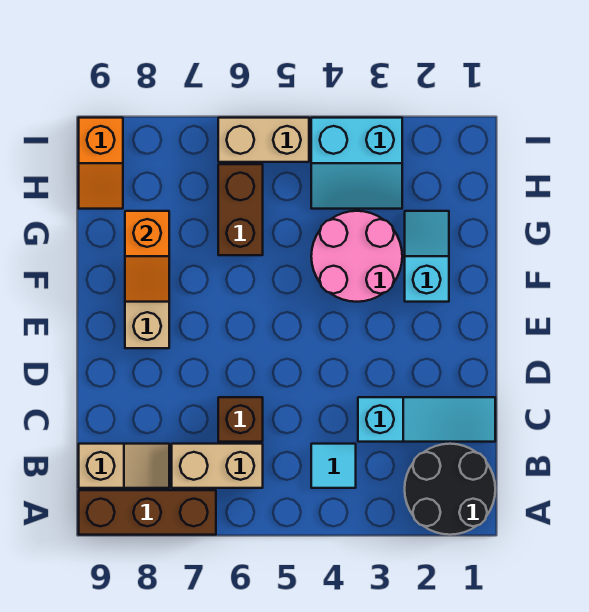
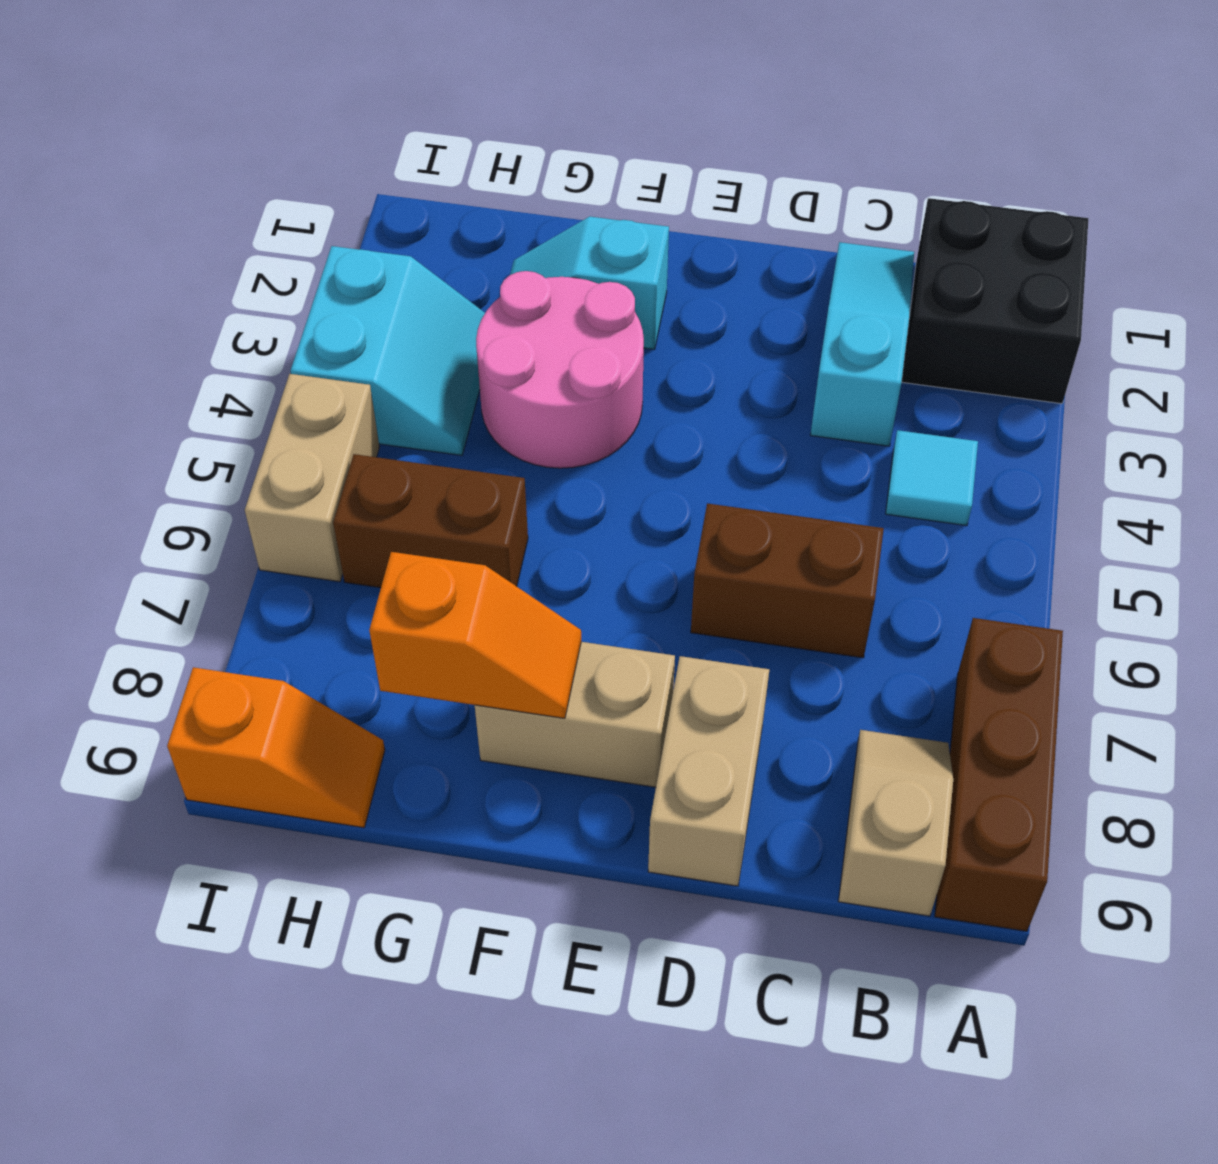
black round brick A1:B2 level 1 -> black brick A1:B2 level 1
tan brick B6:B7 level 1 -> tan brick D8:D9 level 1
brown brick C6 level 1 -> brown brick C6:D6 level 1

